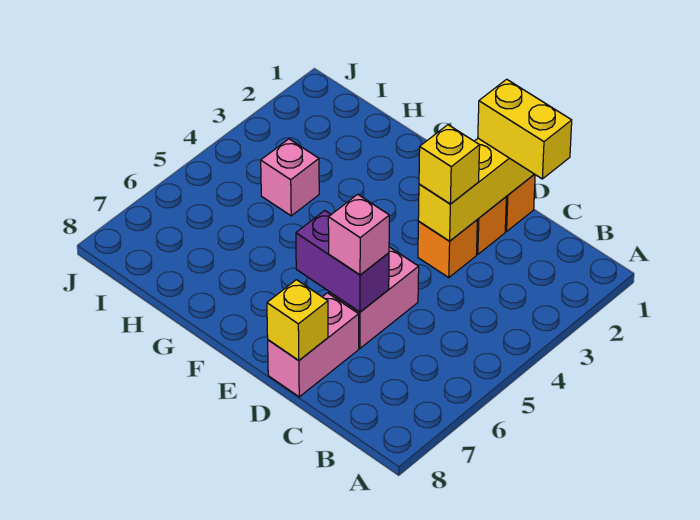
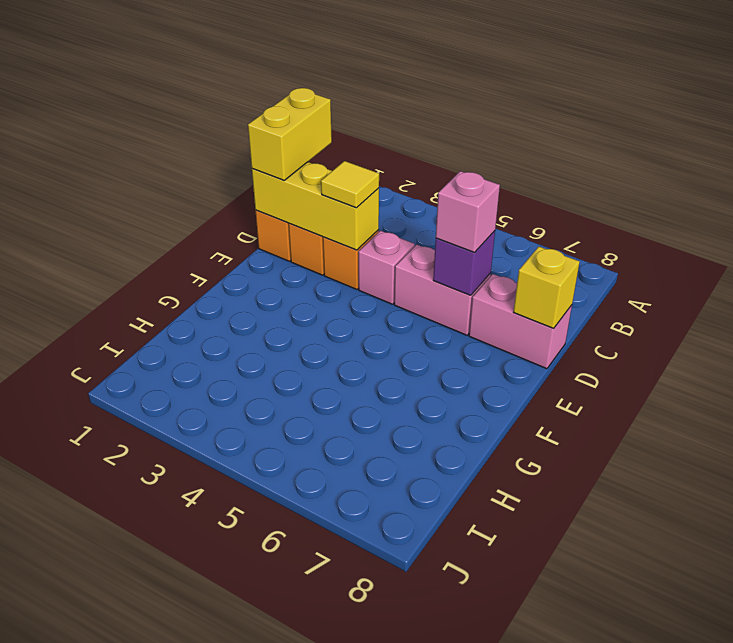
yellow brick D3 level 3 -> yellow tile D3 level 3
purple brick D6:E6 level 2 -> purple brick D6 level 2
pink brick H4 level 1 -> pink brick D4 level 1

